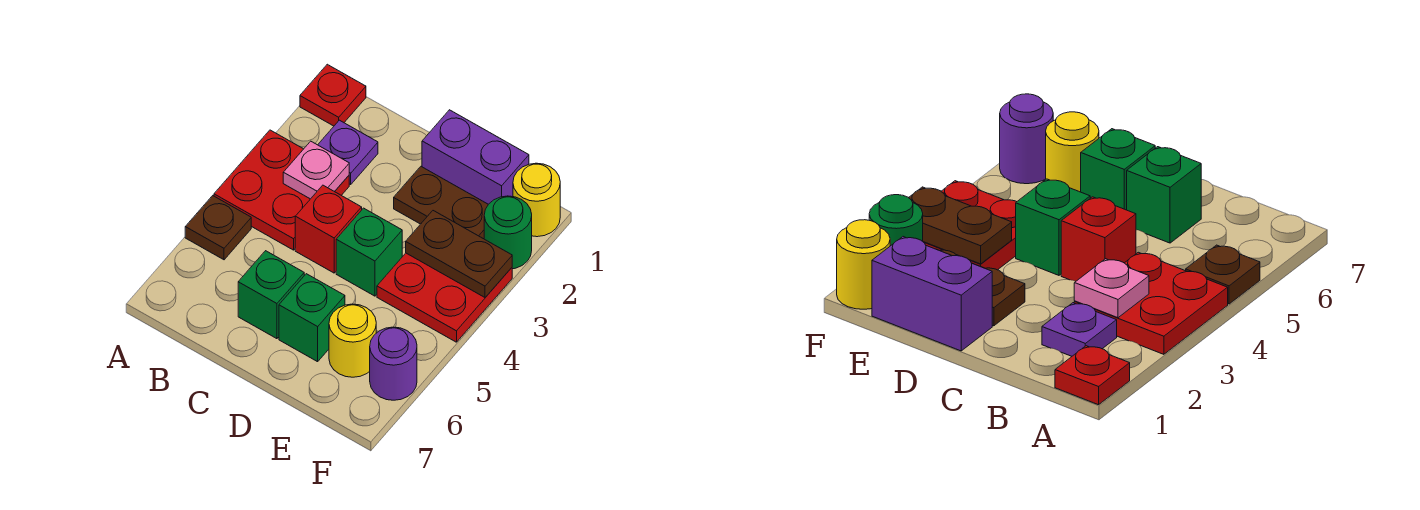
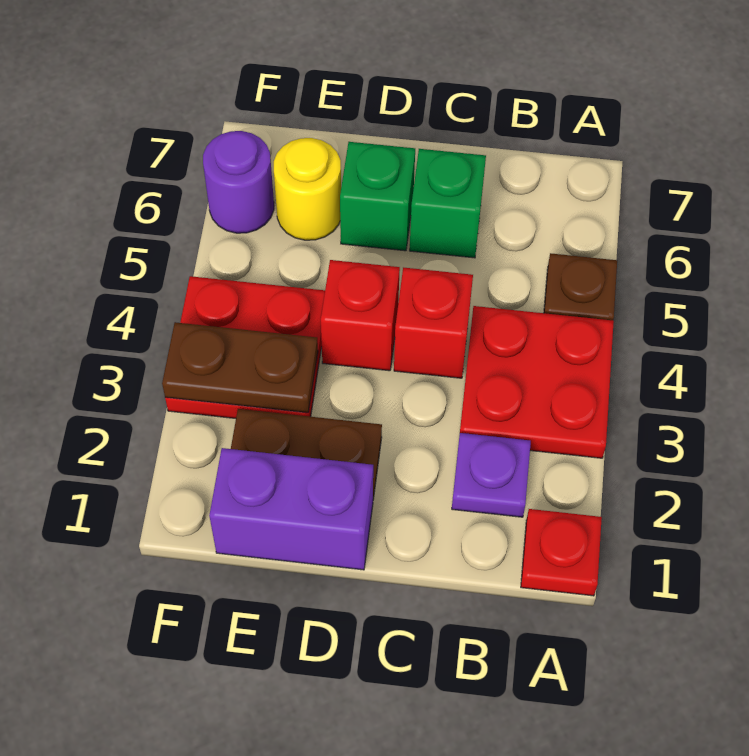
pink plate B3 level 2 -> none
green brick D4 level 1 -> red brick D4 level 1
yellow round brick F1 level 1 -> none
green round brick F2 level 1 -> none

